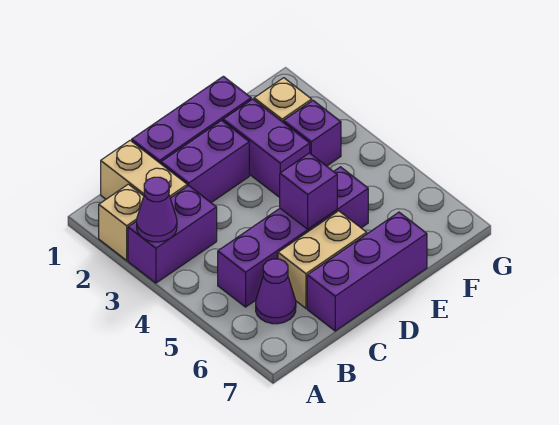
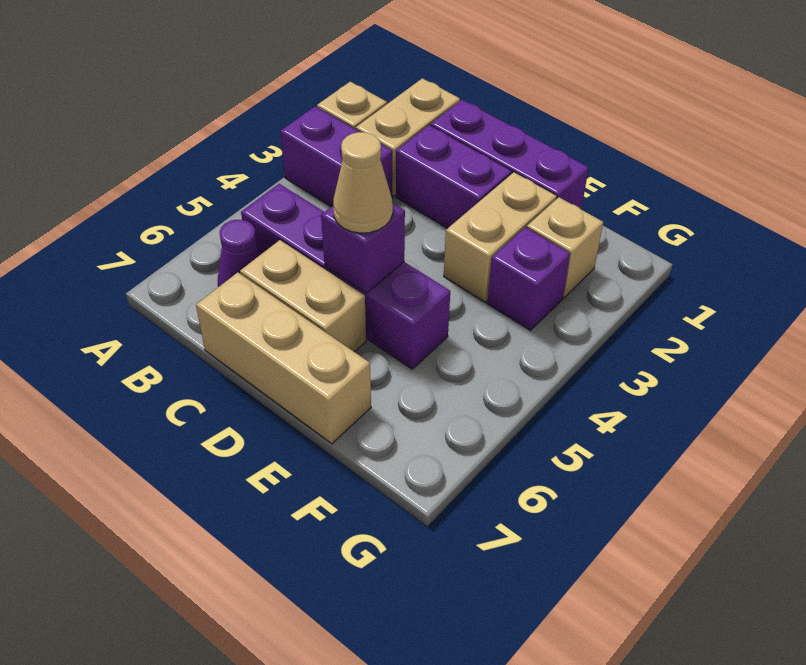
purple cone A3 level 2 -> none
purple brick C7:E7 level 1 -> tan brick C7:E7 level 1
none -> tan cone D5 level 3
purple brick E2:E3 level 1 -> tan brick E2:E3 level 1

